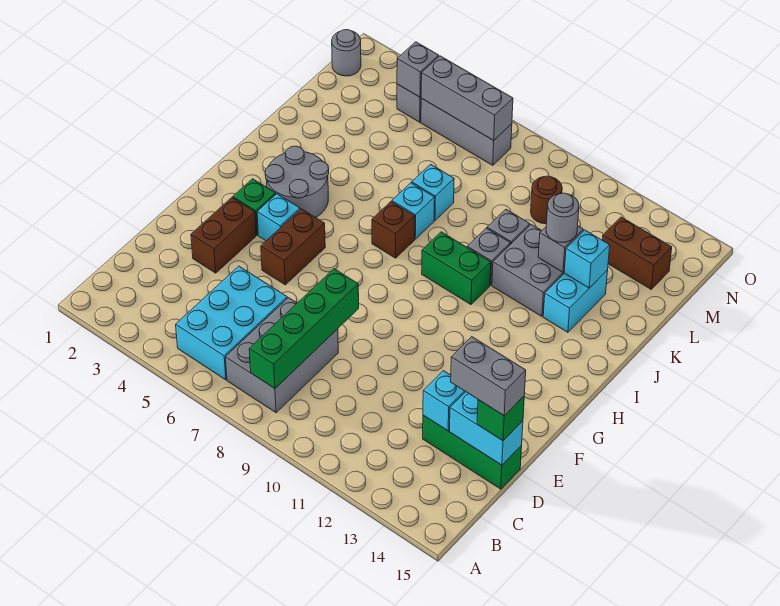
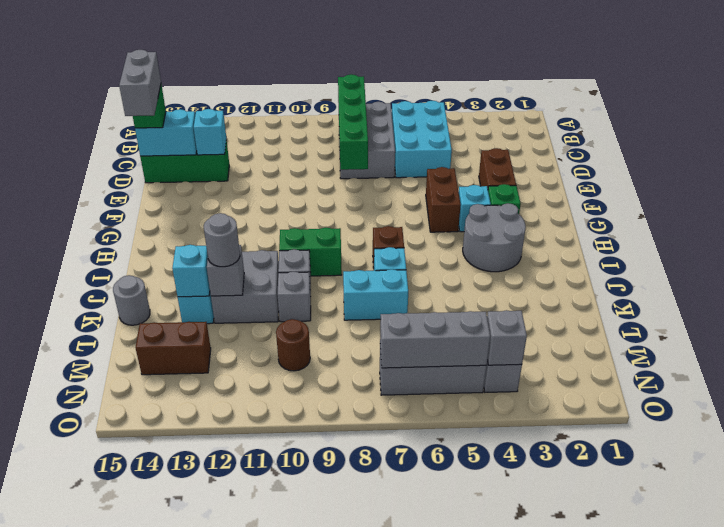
grey brick D14:D15 level 4 -> grey brick D15:E15 level 4
cyan brick K7 level 1 -> cyan brick K7:K8 level 1
grey round brick N1 level 1 -> grey round brick K15 level 1

